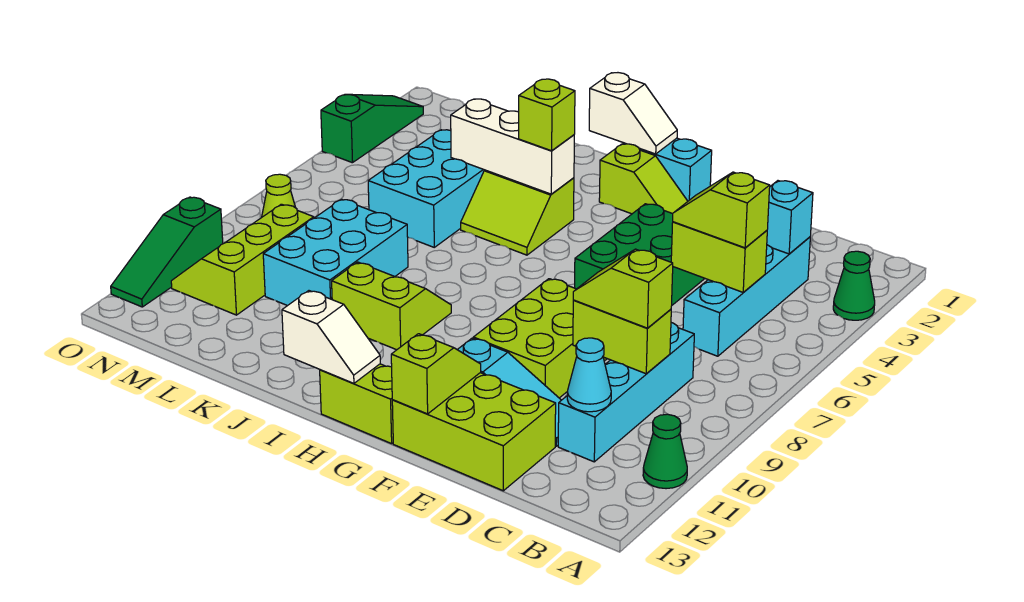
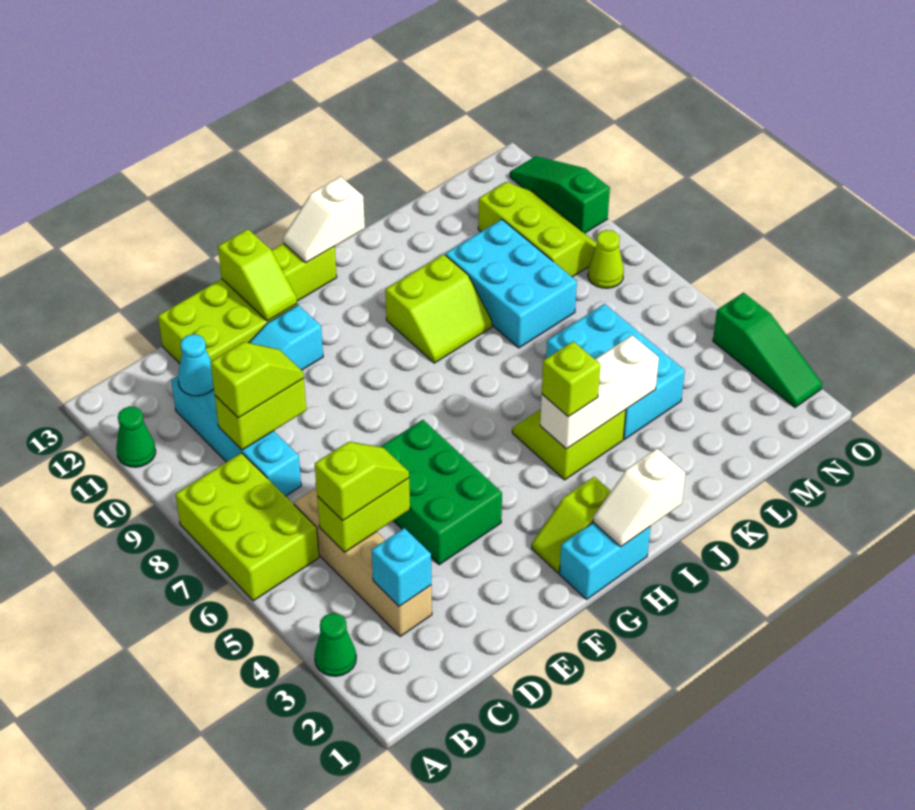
cyan brick C3:C6 level 1 -> tan brick C3:C6 level 1
lime brick E8:F10 level 1 -> lime brick A6:B8 level 1

